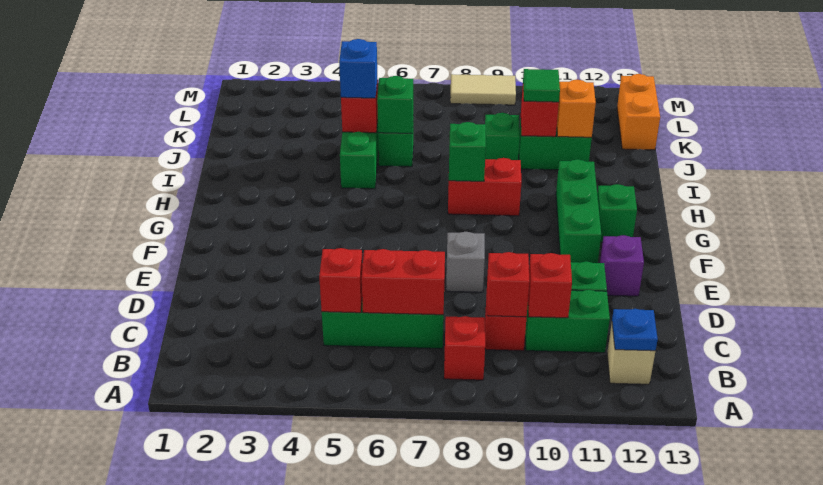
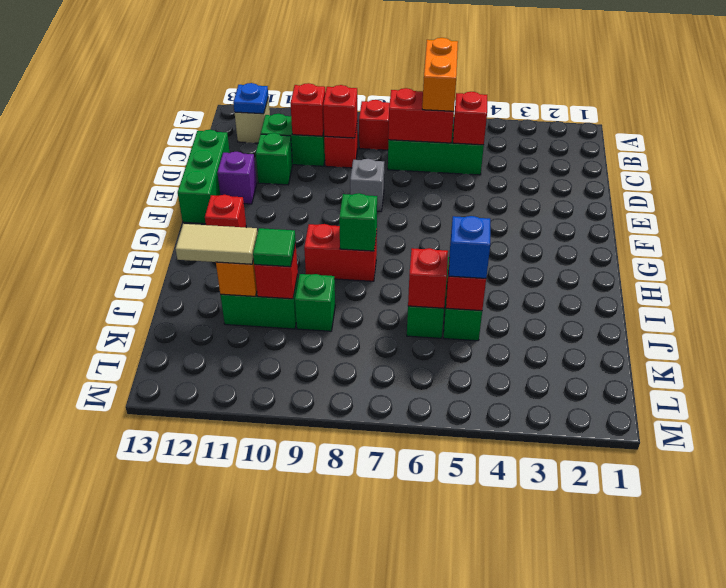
green brick F11:H11 level 1 -> green brick D13:F13 level 1
green brick G12 level 1 -> red brick G12 level 1
green brick J6 level 2 -> red brick J6 level 2
orange brick K13:L13 level 1 -> orange brick B6:C6 level 3
tan tile M8:M9 level 1 -> tan tile J11:J12 level 3

